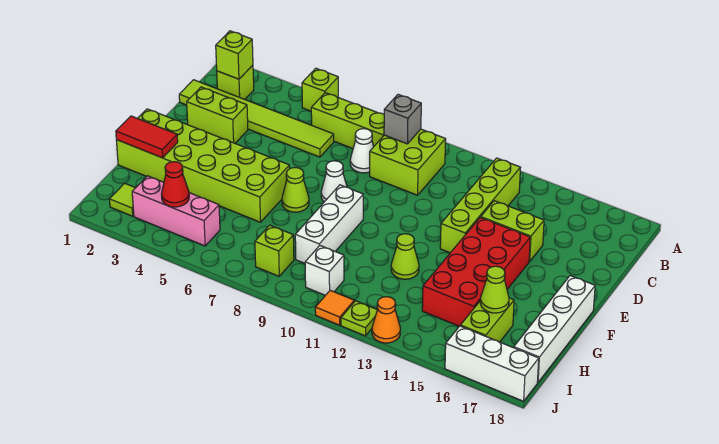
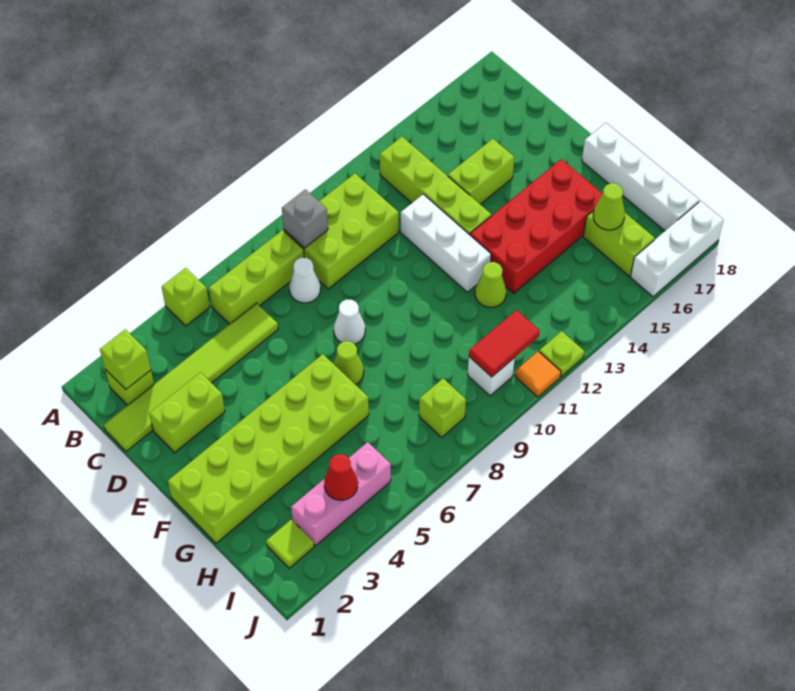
lime brick B9:C10 level 1 -> lime brick B9:C11 level 1
red brick E14:H15 level 1 -> red brick F13:G16 level 1
white brick F9:H9 level 1 -> white brick D12:F12 level 1
red tile G1:G2 level 2 -> red tile I10:I11 level 2
orange cone J13 level 1 -> none

